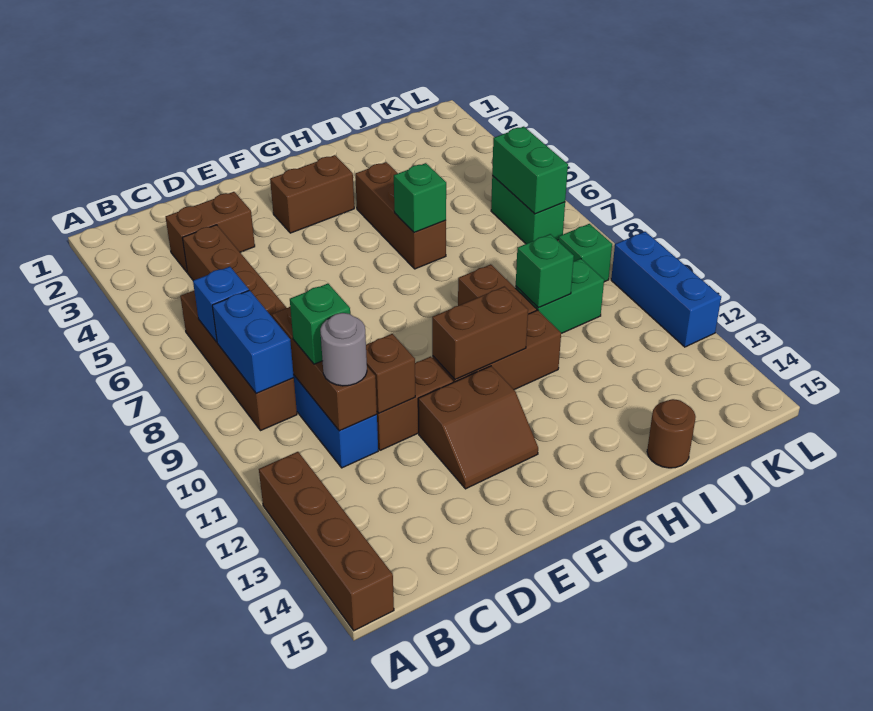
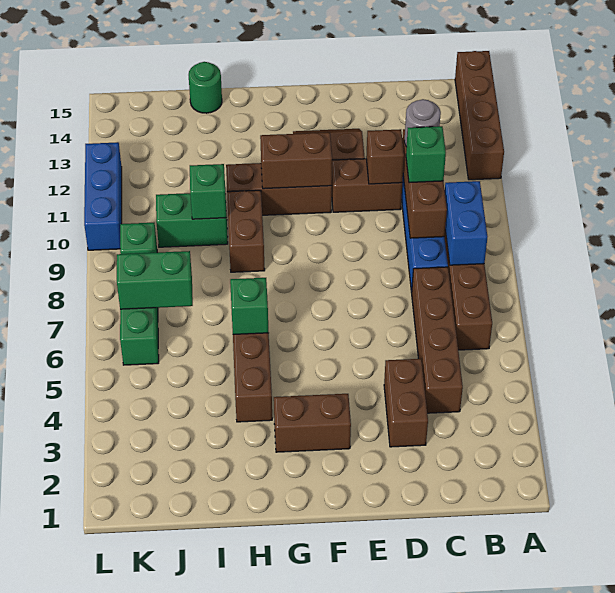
blue brick B7 level 2 -> none
brown brick C3:D3 level 1 -> brown brick D3:D4 level 1
brown round brick I15 level 1 -> green round brick I15 level 1
green brick K6:K7 level 2 -> green brick J7:K7 level 2

